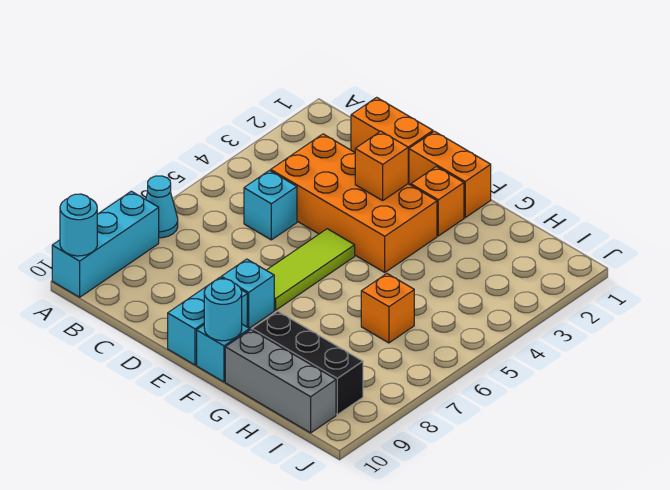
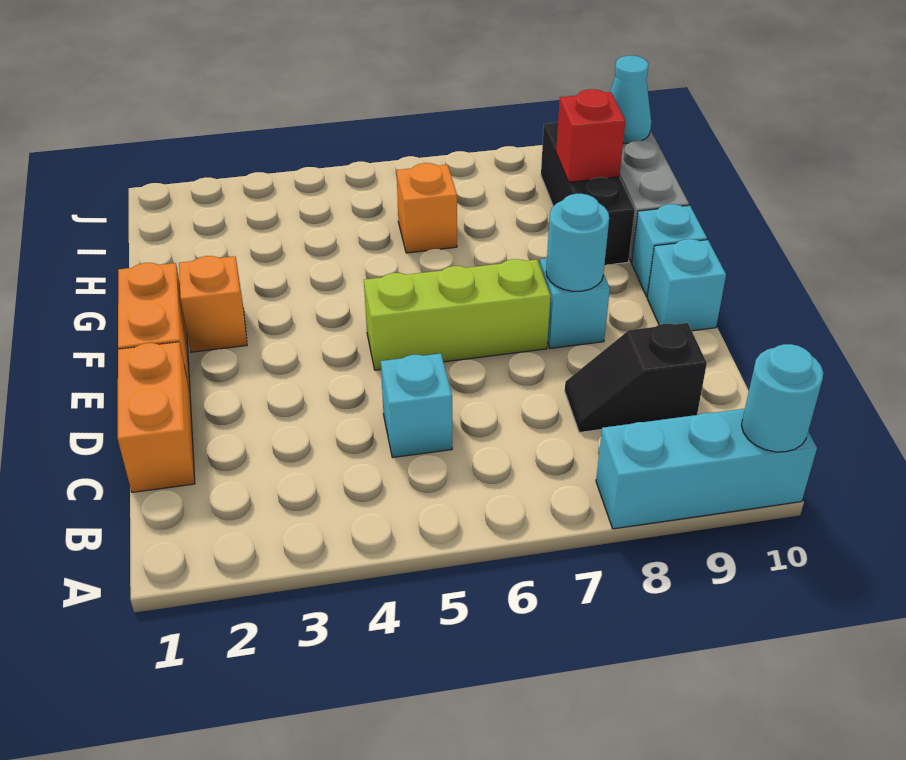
cyan cone A7 level 1 -> cyan cone I10 level 2
orange brick C3:F4 level 1 -> none
none -> black slope C8:C9 level 1 top 9
orange brick E3 level 2 -> none
lime tile E5:E7 level 1 -> lime brick E5:E7 level 1
cyan brick E9:E10 level 1 -> cyan brick E10 level 1
cyan round brick F10 level 2 -> cyan round brick E8 level 2
none -> red brick H9 level 2

